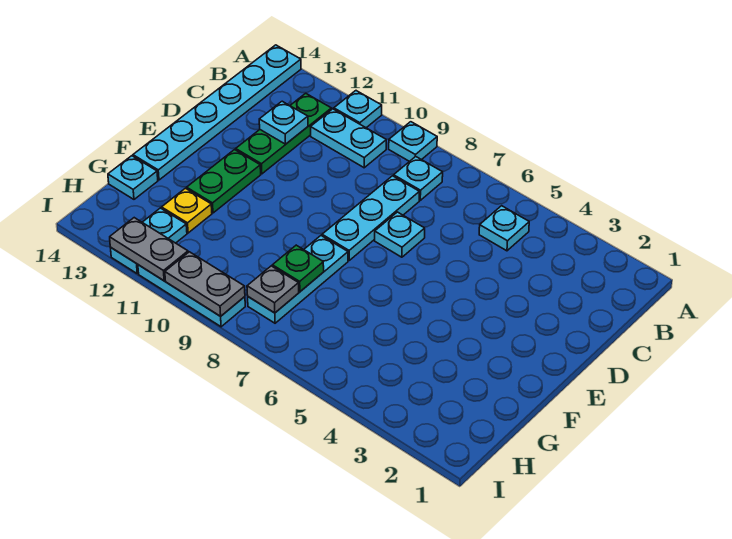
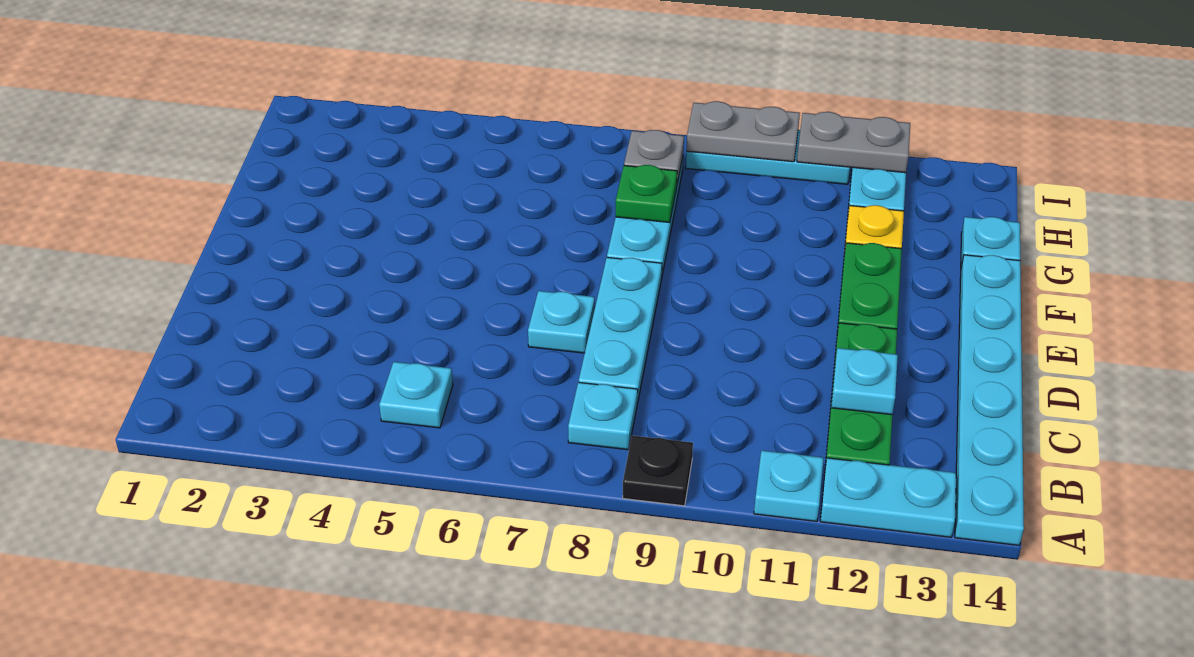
cyan plate A9 level 1 -> black plate A9 level 1
cyan plate B10:B11 level 1 -> cyan plate A12:A13 level 1

